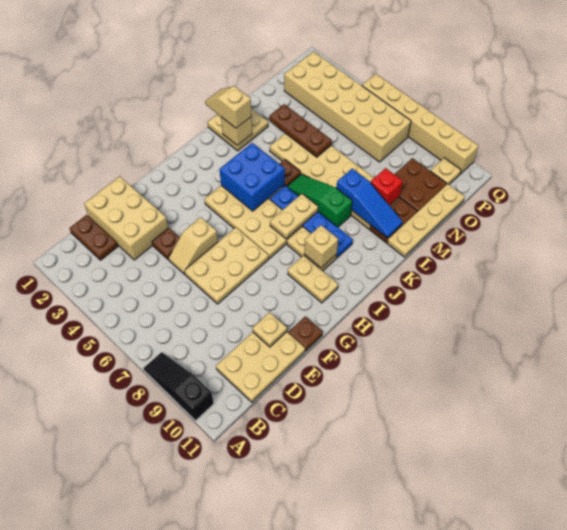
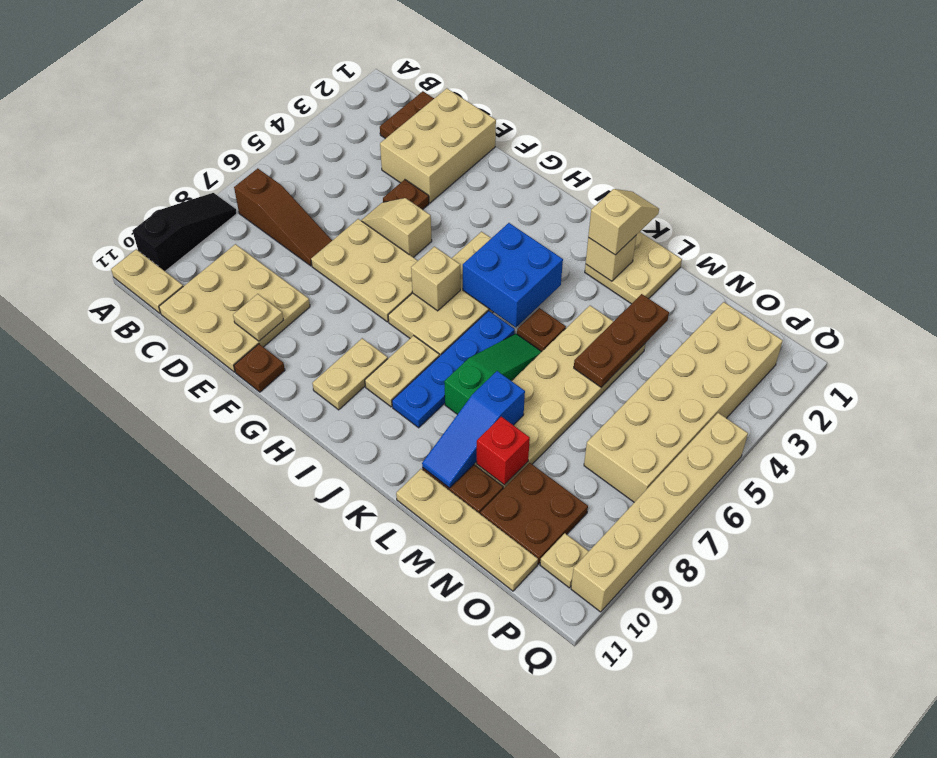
none -> brown slope B7:D7 level 1 top B
tan plate C10:E11 level 1 -> tan plate C9:E11 level 1
tan plate I7:J7 level 2 -> tan plate A11:B11 level 1
tan brick I9 level 2 -> tan brick H6 level 2

